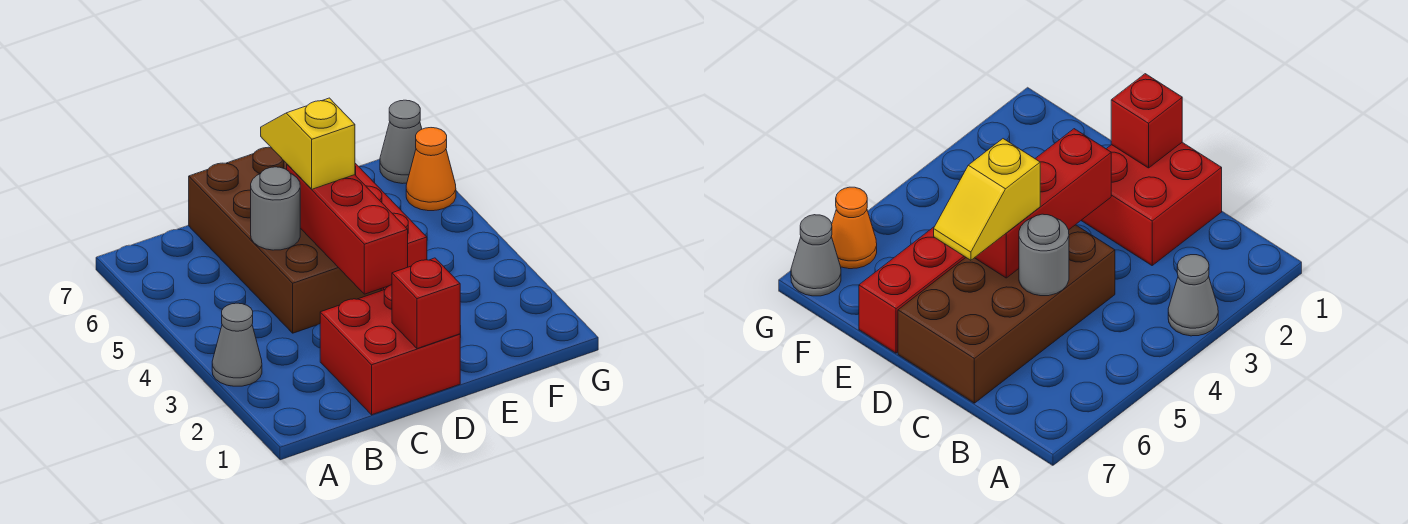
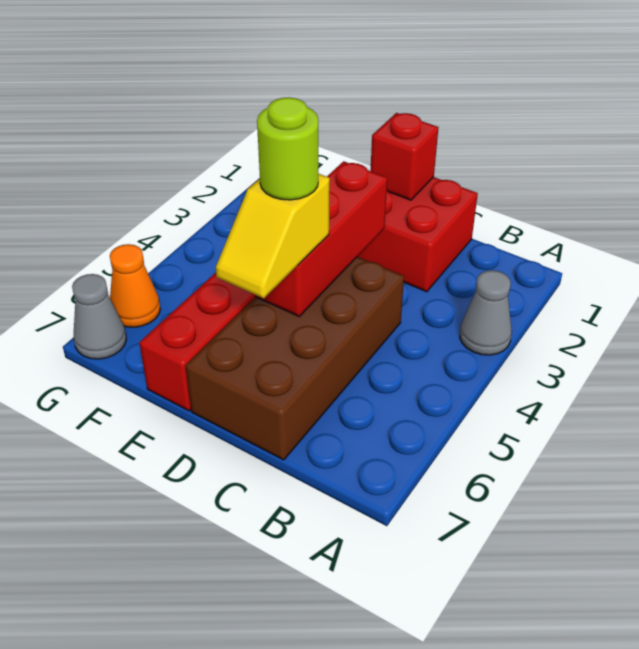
grey round brick C5 level 2 -> none
none -> lime round brick D5 level 4

